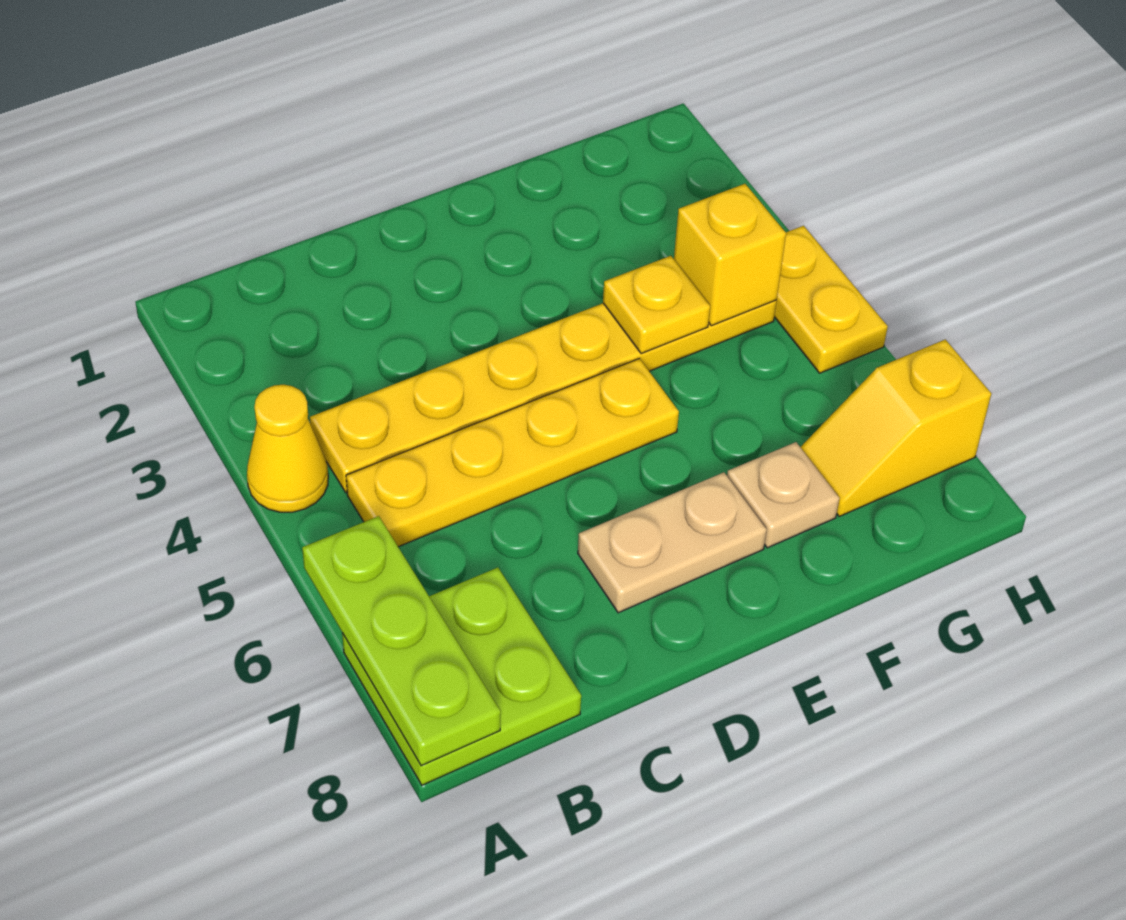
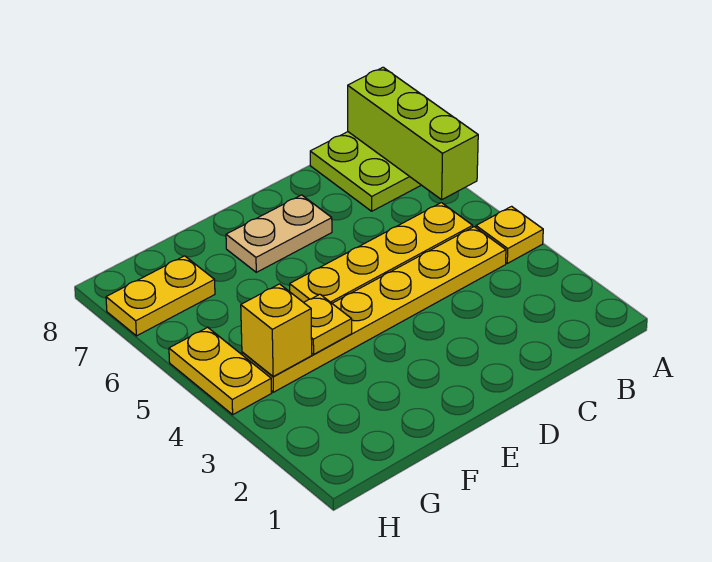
yellow cone A4 level 1 -> yellow plate A4 level 1
lime plate A6:A8 level 2 -> lime brick A6:A8 level 2
tan plate F7 level 1 -> none
yellow slope G7:H7 level 1 top H -> yellow plate G7:H7 level 1

